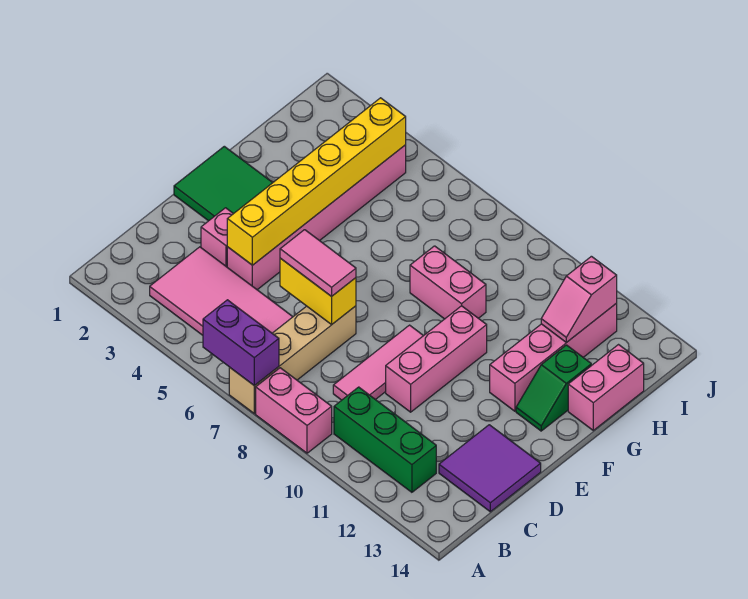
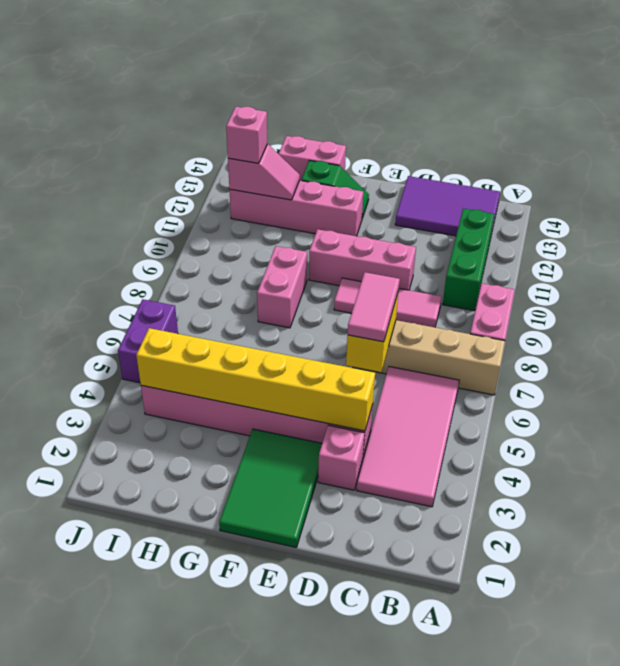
purple brick A6:A7 level 2 -> purple brick J5:J6 level 1
purple tile C13:D14 level 1 -> purple tile B13:D14 level 1
none -> pink brick I12 level 3

